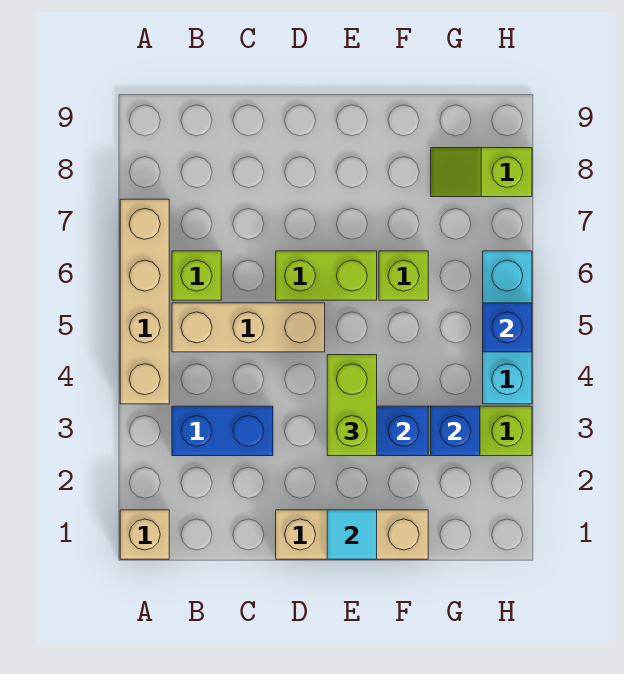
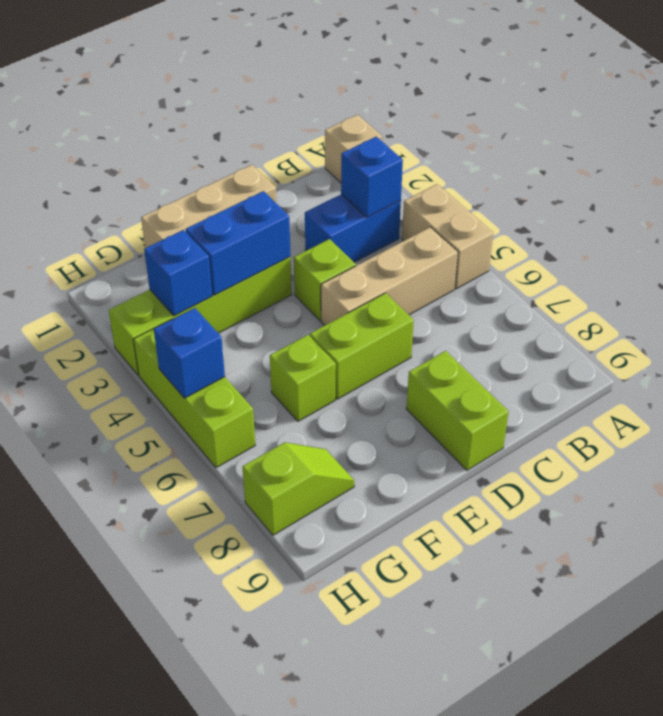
tan brick A4:A7 level 1 -> tan brick A4:A5 level 1
none -> blue brick B3 level 2
lime brick B6 level 1 -> lime brick D4 level 1
cyan tile E1 level 2 -> none
lime brick E3:E4 level 3 -> lime brick D8:D9 level 1
cyan brick H4:H6 level 1 -> lime brick H4:H6 level 1

